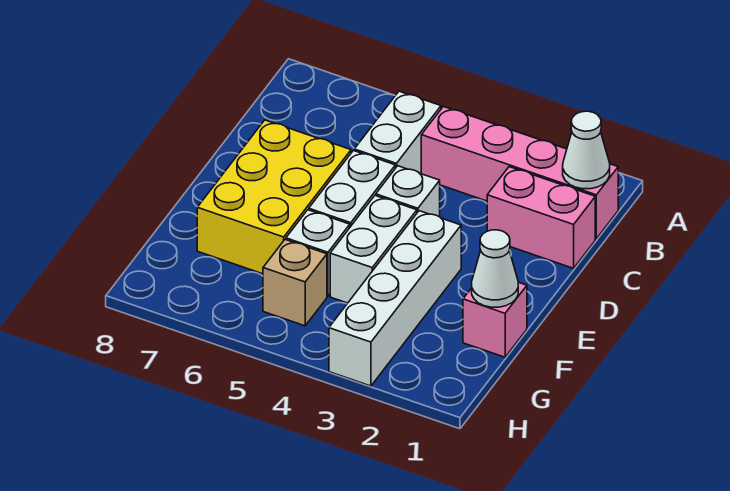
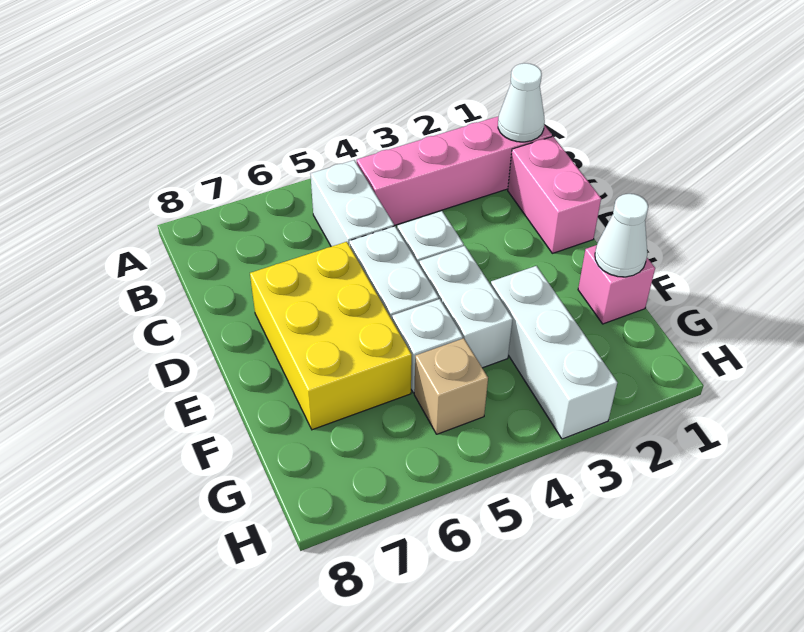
pink brick C1:C2 level 1 -> pink brick C1:D1 level 1
white brick E3:H3 level 1 -> white brick F3:H3 level 1

